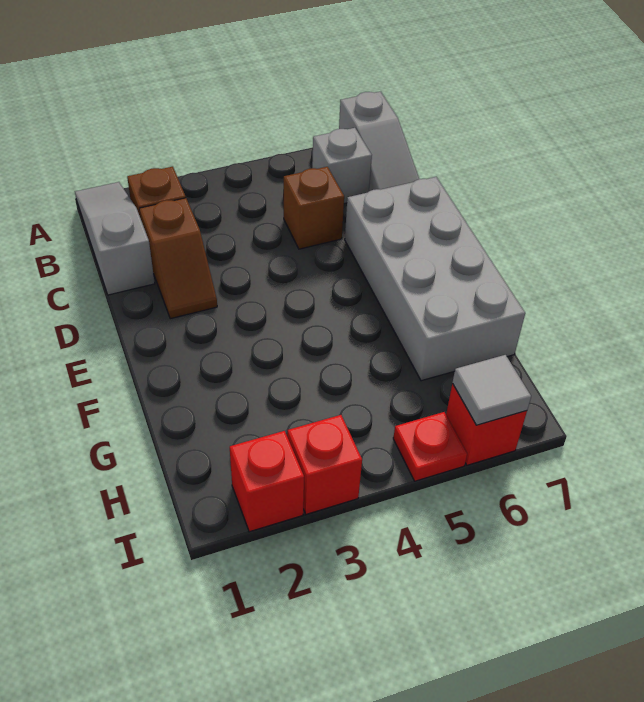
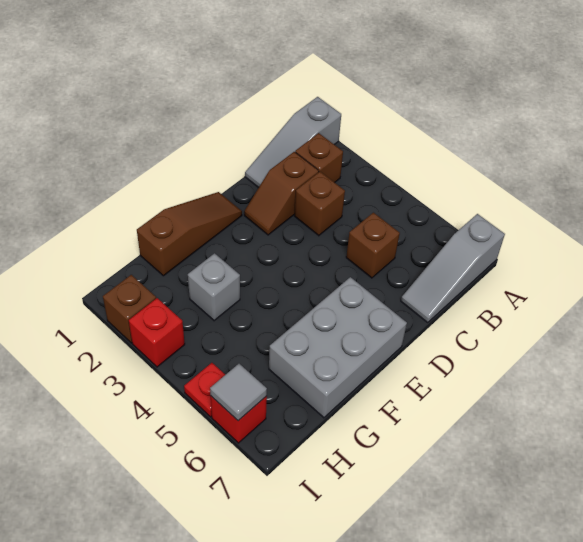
grey slope A1:C1 level 1 top C -> grey slope A1:C1 level 1 top A
grey brick B6 level 1 -> grey brick G3 level 1
none -> brown brick C3 level 1
grey brick D6:G7 level 1 -> grey brick E6:G7 level 1
none -> brown slope E1:G1 level 1 top G
red brick I2 level 1 -> brown brick I2 level 1

